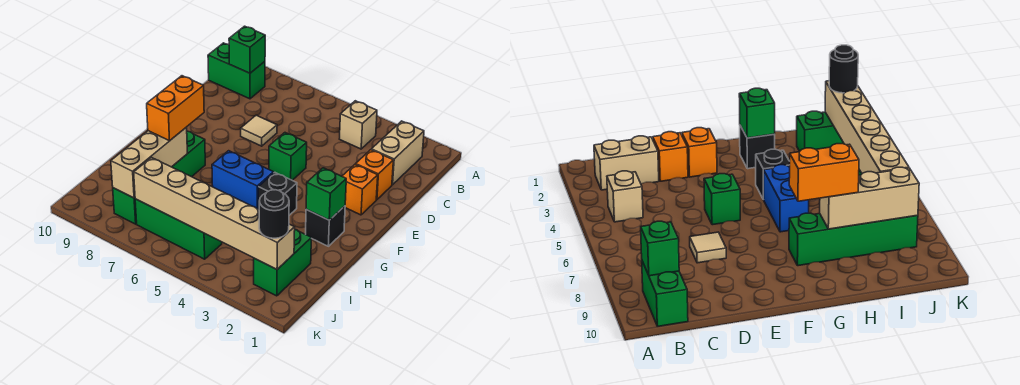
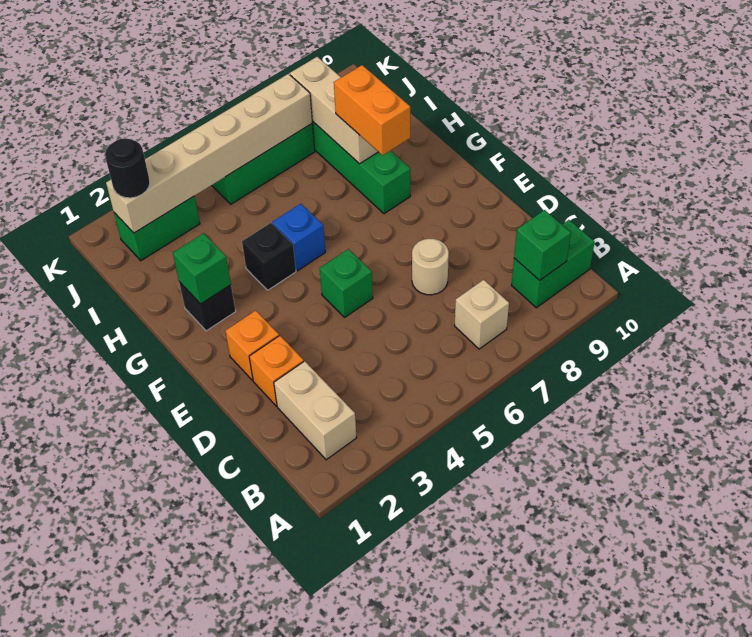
tan brick B4 level 1 -> tan brick B7 level 1
tan tile D7 level 1 -> tan round brick D7 level 1
blue brick G5:G6 level 1 -> blue brick G5 level 1
green brick I2:J2 level 1 -> green brick J2:J3 level 1

